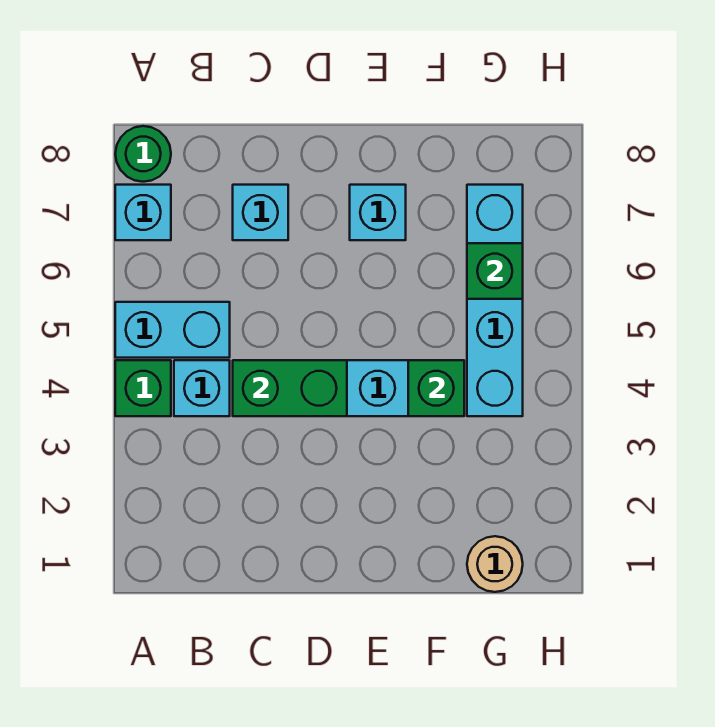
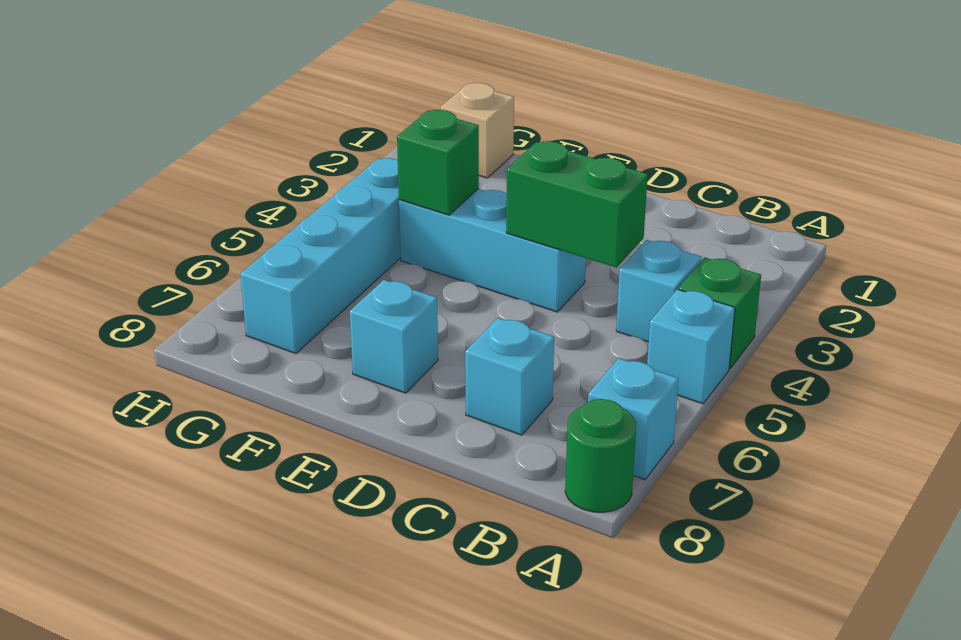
cyan brick A5:B5 level 1 -> cyan brick A5 level 1
tan round brick G1 level 1 -> tan brick G1 level 1
green brick G6 level 2 -> none

